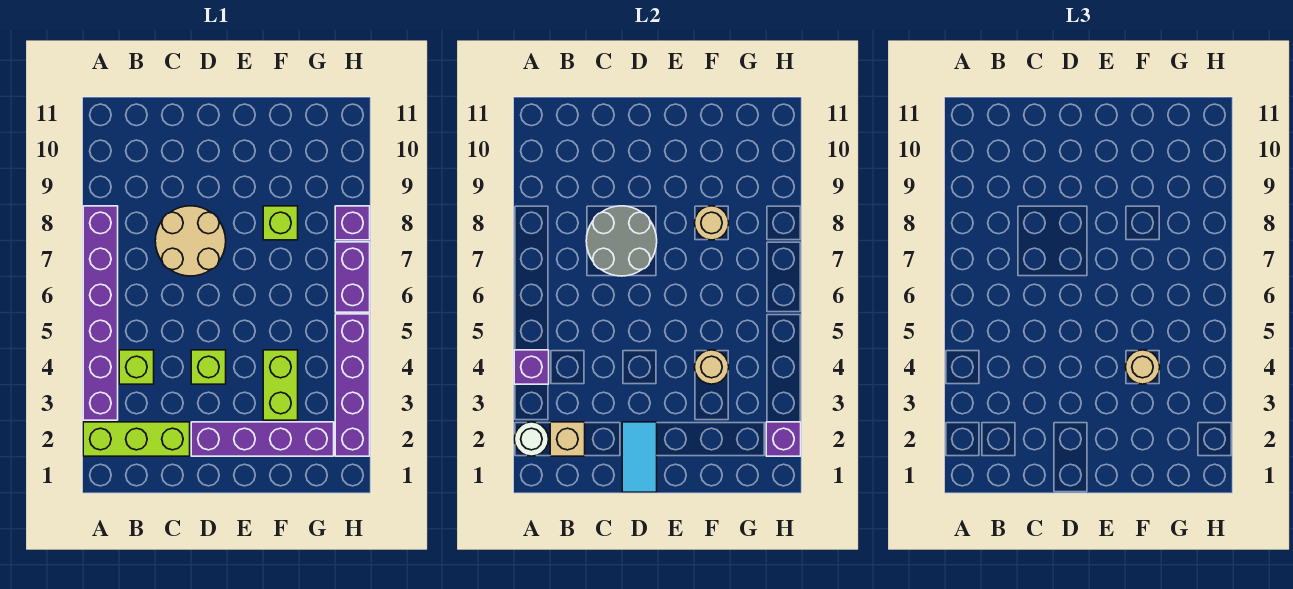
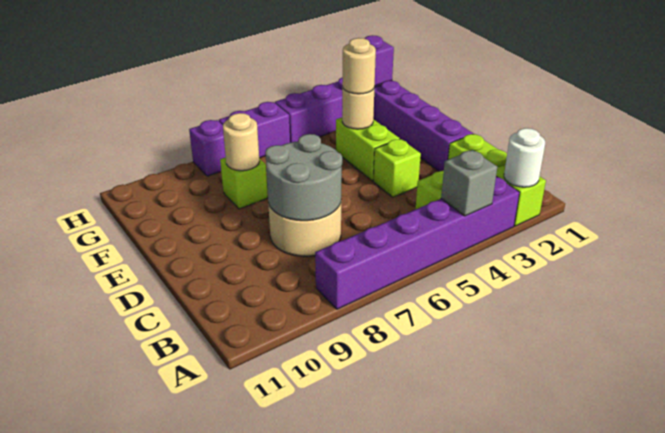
purple brick A4 level 2 -> grey brick A4 level 2
tan brick B2 level 2 -> none
cyan tile D1:D2 level 2 -> none
lime brick F3:F4 level 1 -> lime brick E4:F4 level 1

